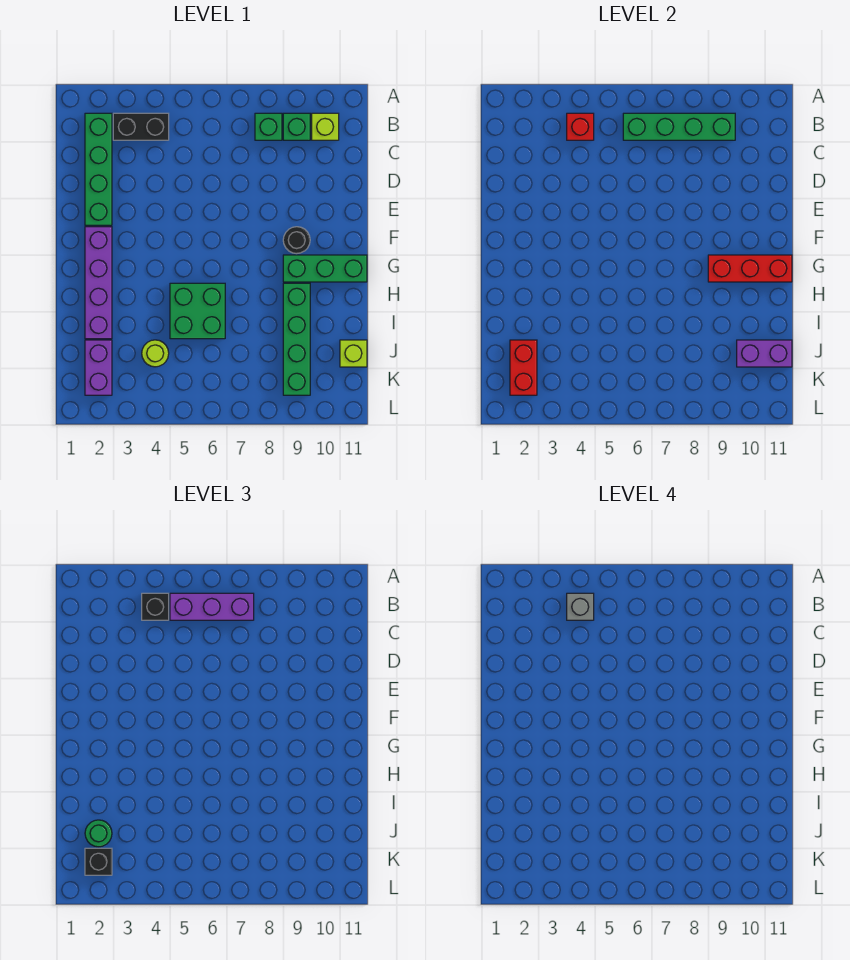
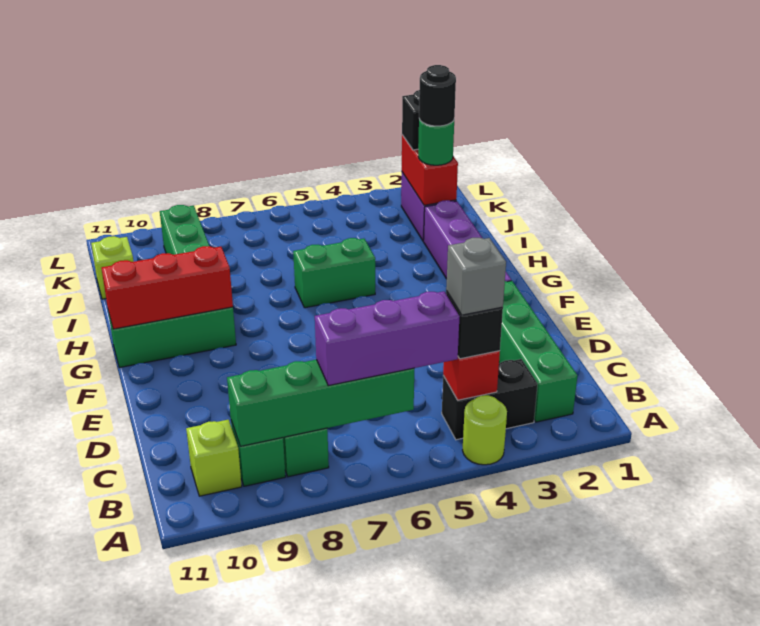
black round brick F9 level 1 -> black round brick J2 level 4
green brick H5:I6 level 1 -> green brick H5:H6 level 1
lime round brick J4 level 1 -> lime round brick A4 level 1
purple brick J10:J11 level 2 -> none

